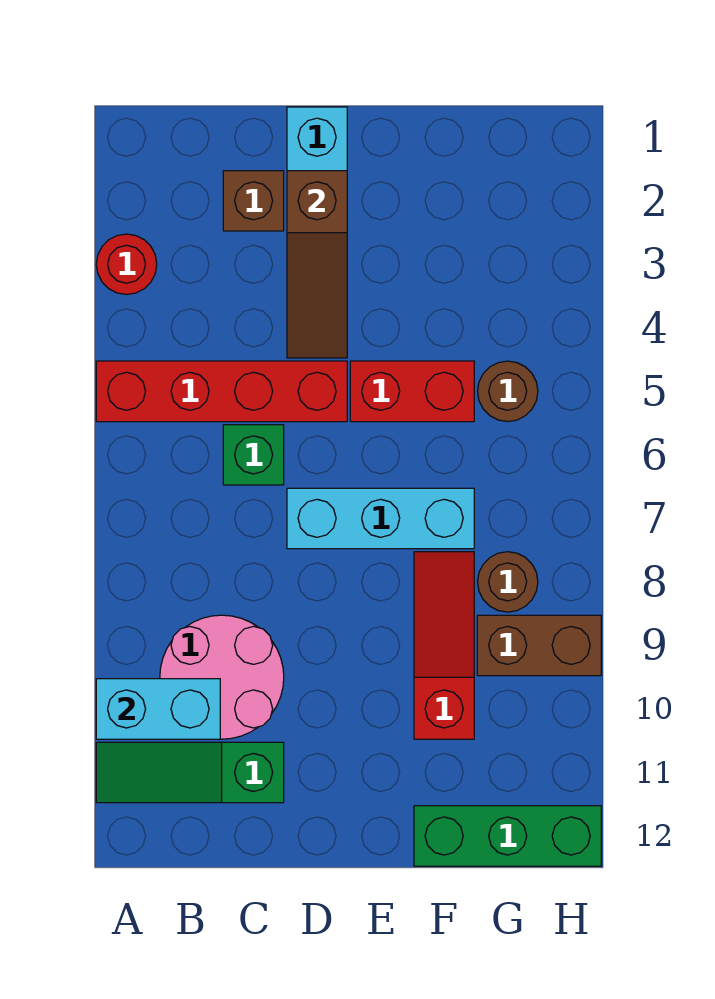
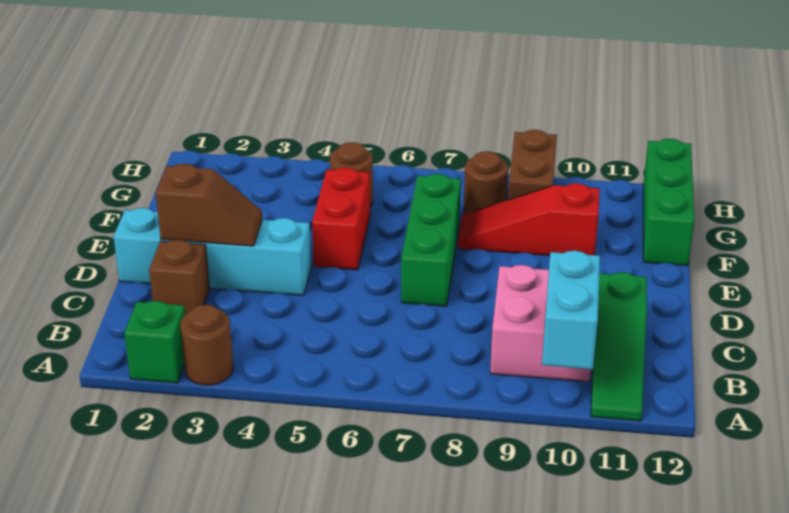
red round brick A3 level 1 -> brown round brick A3 level 1
red brick A5:D5 level 1 -> none
pink round brick B9:C10 level 1 -> pink brick B9:C10 level 1
green brick C6 level 1 -> green brick A2 level 1
brown slope D2:D4 level 2 top 2 -> brown slope D2:D3 level 2 top 2
cyan brick D7:F7 level 1 -> green brick D7:F7 level 1

